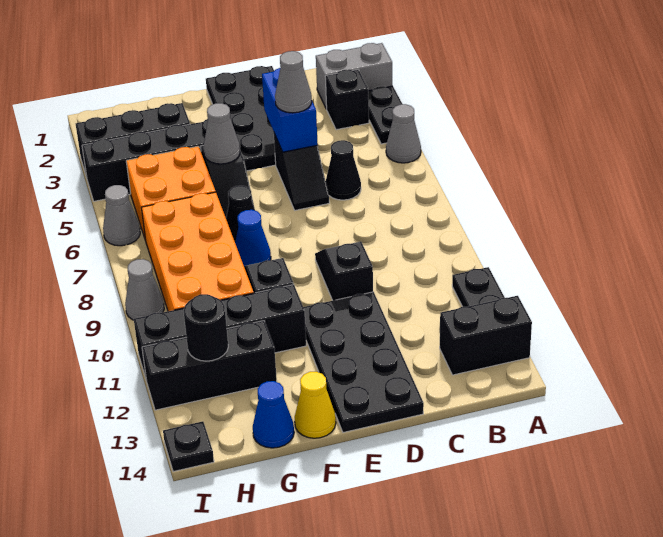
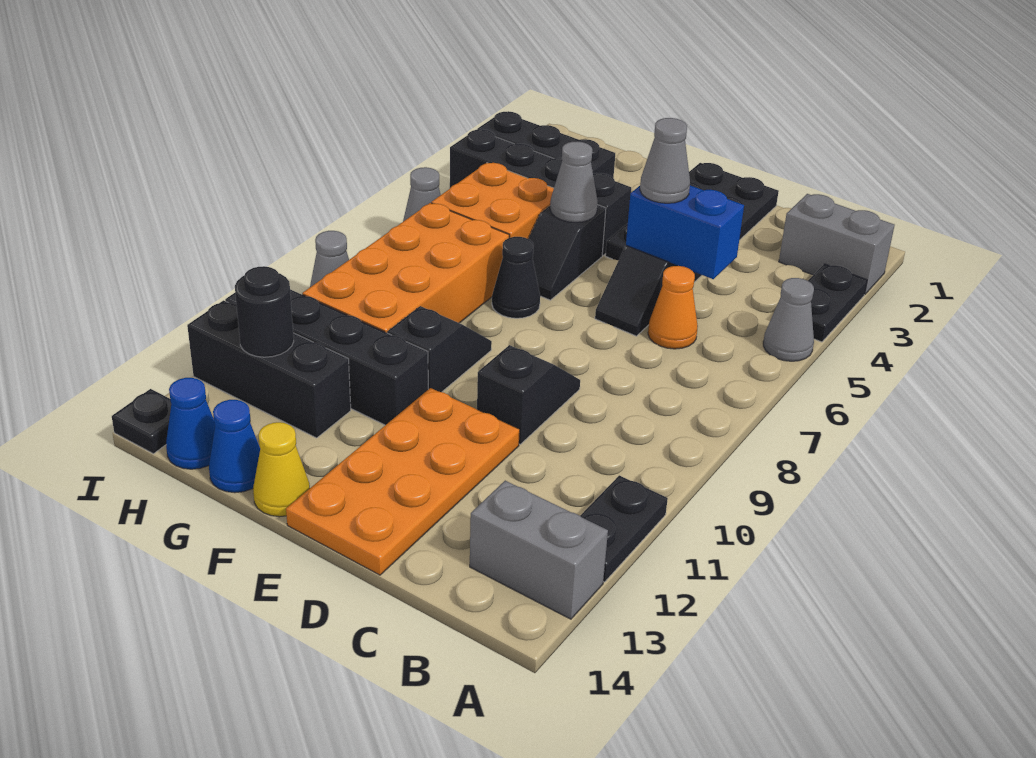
black brick A13:B13 level 1 -> grey brick A13:B13 level 1
black brick B3 level 1 -> none
black cone C6 level 1 -> orange cone C6 level 1
blue brick D4:D5 level 2 -> blue brick C5:D5 level 2
black plate D11:E14 level 1 -> orange plate D11:E14 level 1
blue cone F8 level 1 -> blue cone H14 level 1

